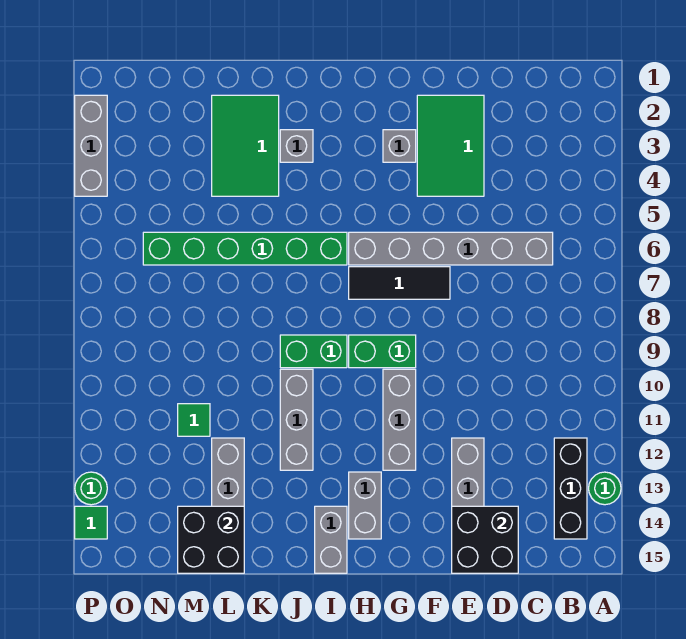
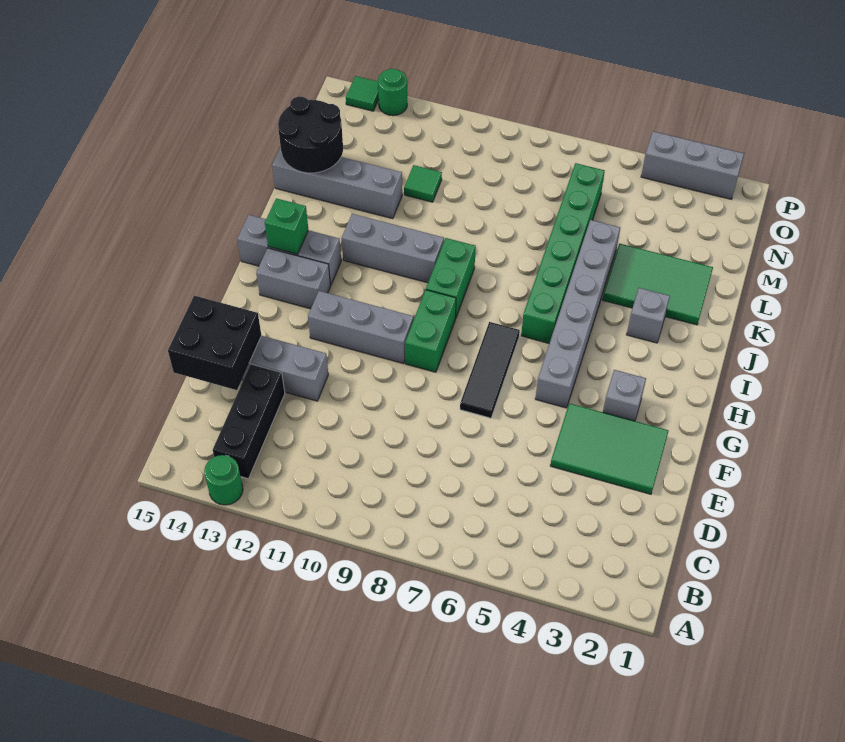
black brick B12:B14 level 1 -> black brick B13:D13 level 1
grey brick C6:H6 level 1 -> grey brick G5:L5 level 1
grey brick I14:I15 level 1 -> grey brick I13:I15 level 1
none -> green brick I14 level 2
black brick L14:M15 level 2 -> black round brick L14:M15 level 2

